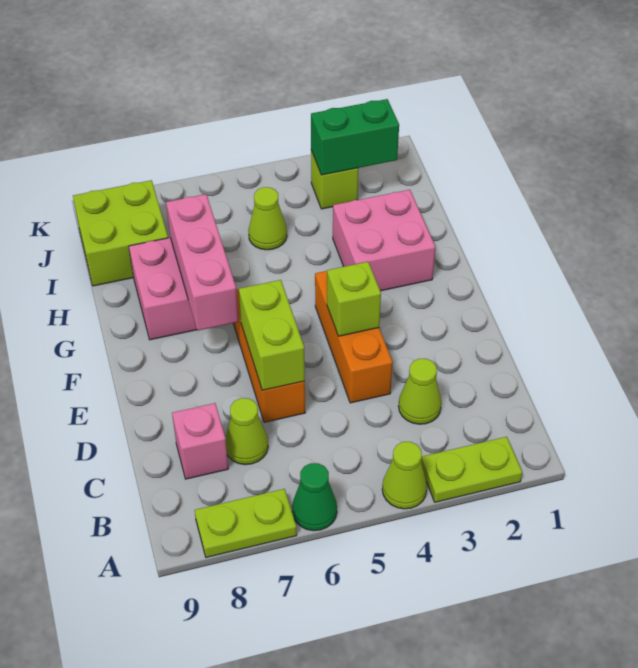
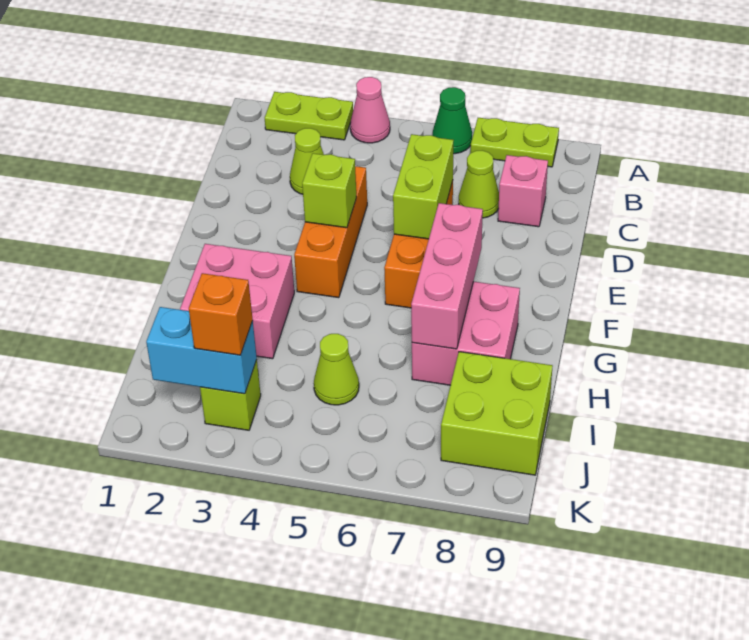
lime cone A4 level 1 -> pink cone A4 level 1
green brick J2:J3 level 2 -> cyan brick J2:J3 level 2
none -> orange brick J3 level 3

